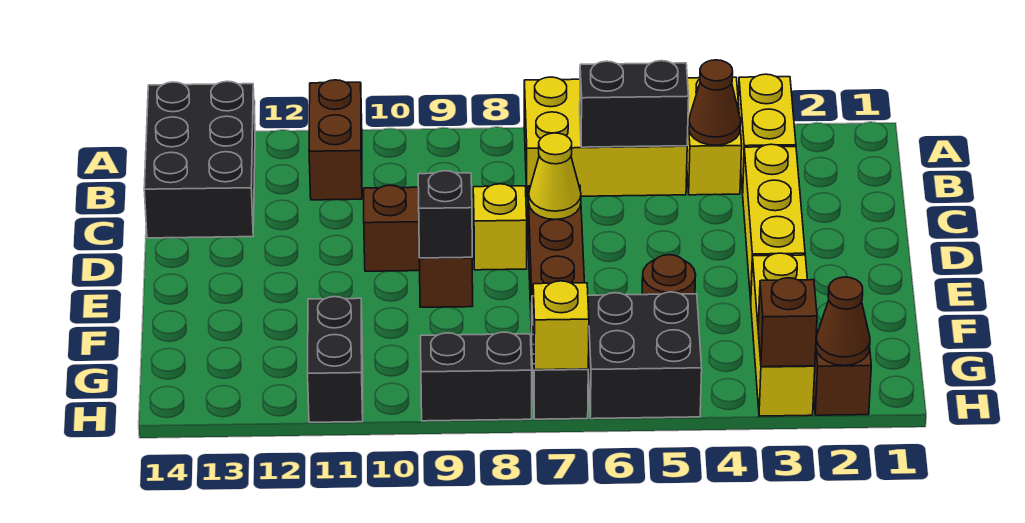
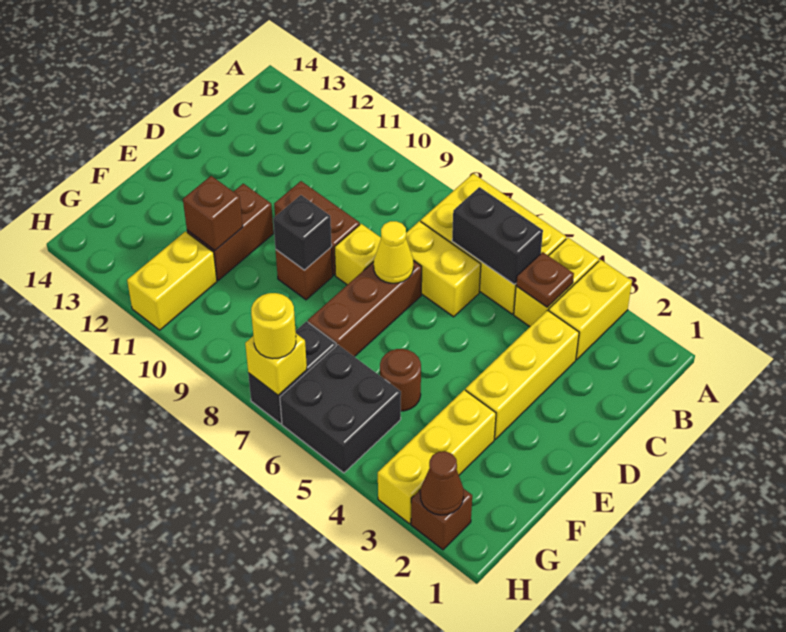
brown brick A11:B11 level 1 -> brown brick E11:F11 level 1
black brick A13:C14 level 1 -> none
brown cone B4 level 2 -> brown plate B4 level 2
none -> yellow brick C6:C7 level 1
black brick G11:H11 level 1 -> yellow brick G11:H11 level 1
brown brick H3 level 2 -> brown brick F11 level 2
none -> yellow round brick H7 level 3
black brick H8:H9 level 1 -> none

